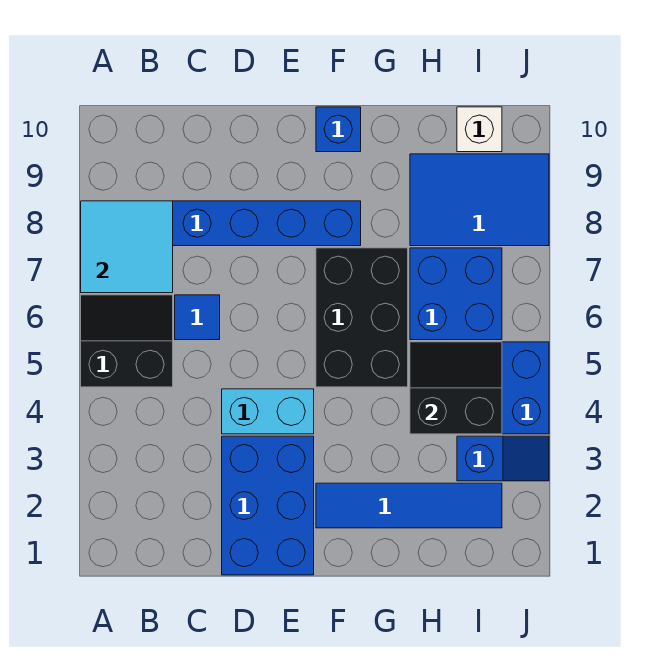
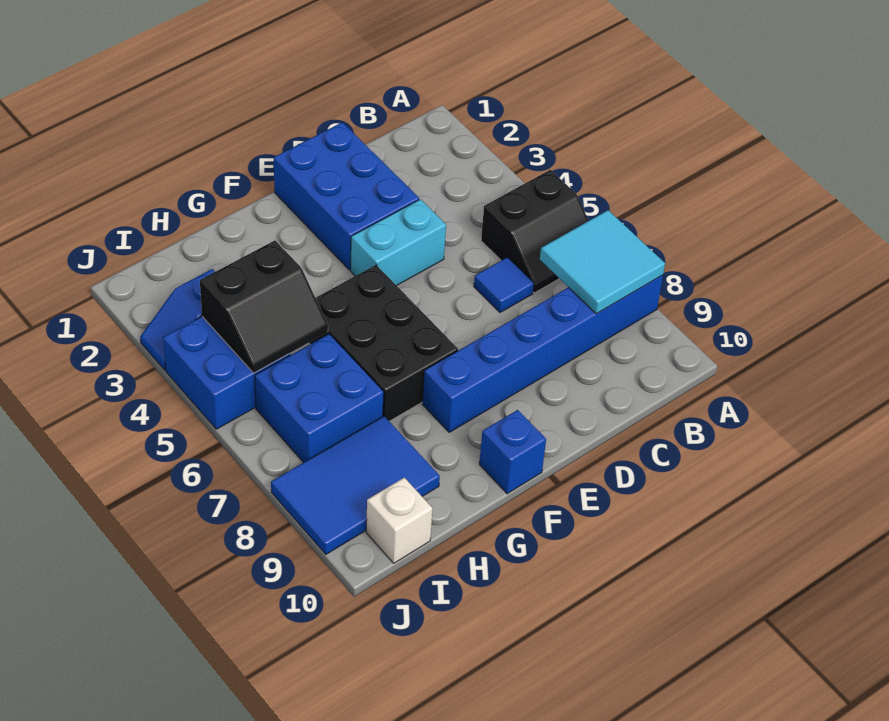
blue tile F2:I2 level 1 -> none

